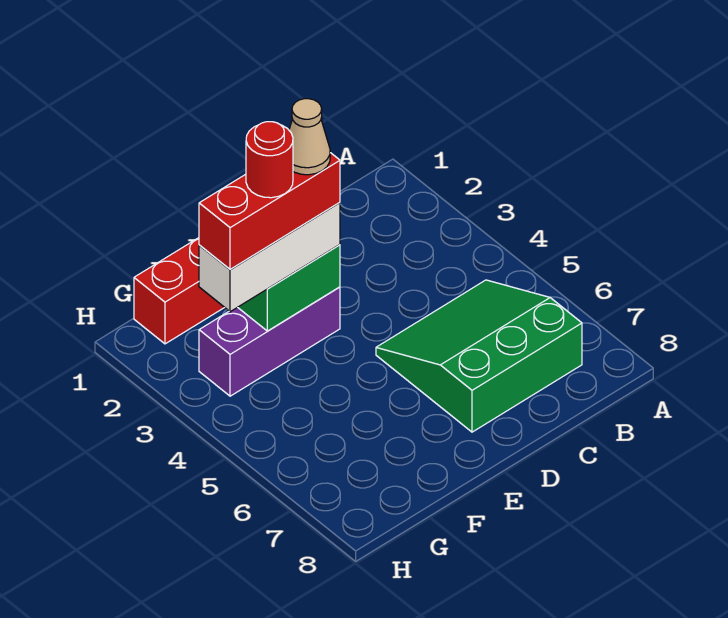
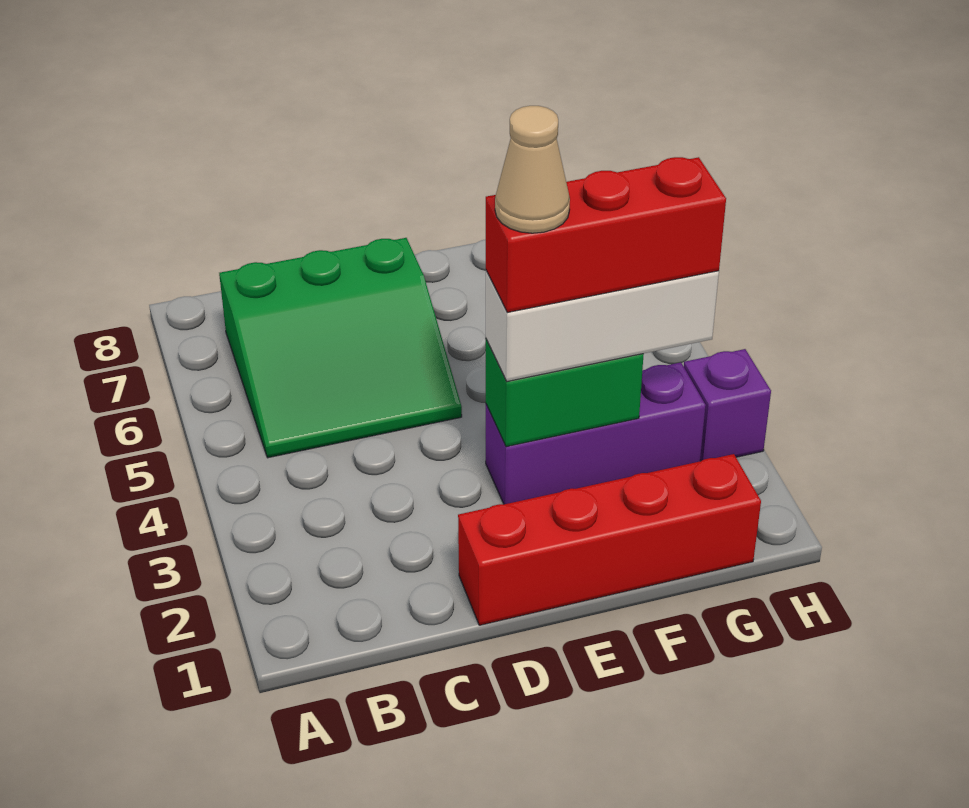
red round brick F3 level 5 -> none
none -> purple brick H3 level 1

